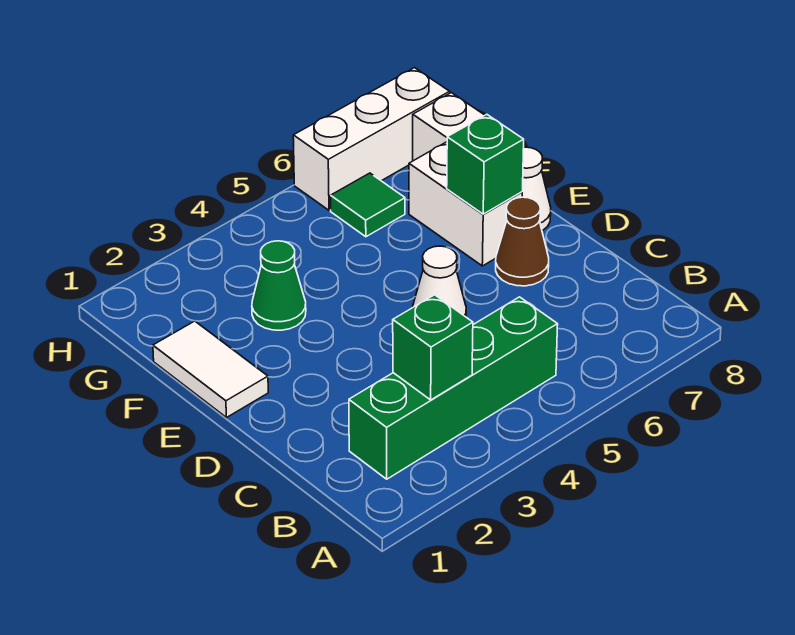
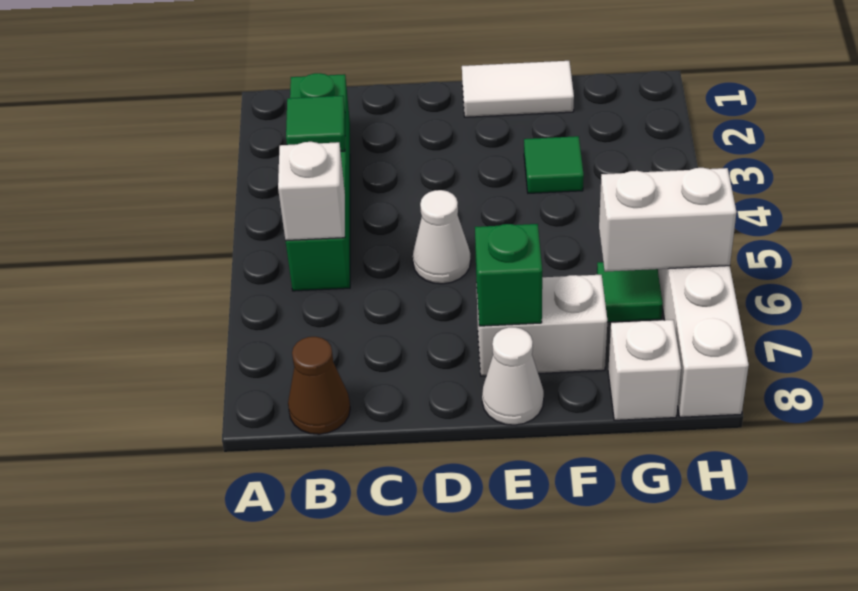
green brick B3 level 2 -> green tile B3 level 2
none -> white brick B5 level 2
brown cone D7 level 1 -> brown cone B8 level 1
green cone F3 level 1 -> green tile F3 level 1
none -> white brick G6:H6 level 2

